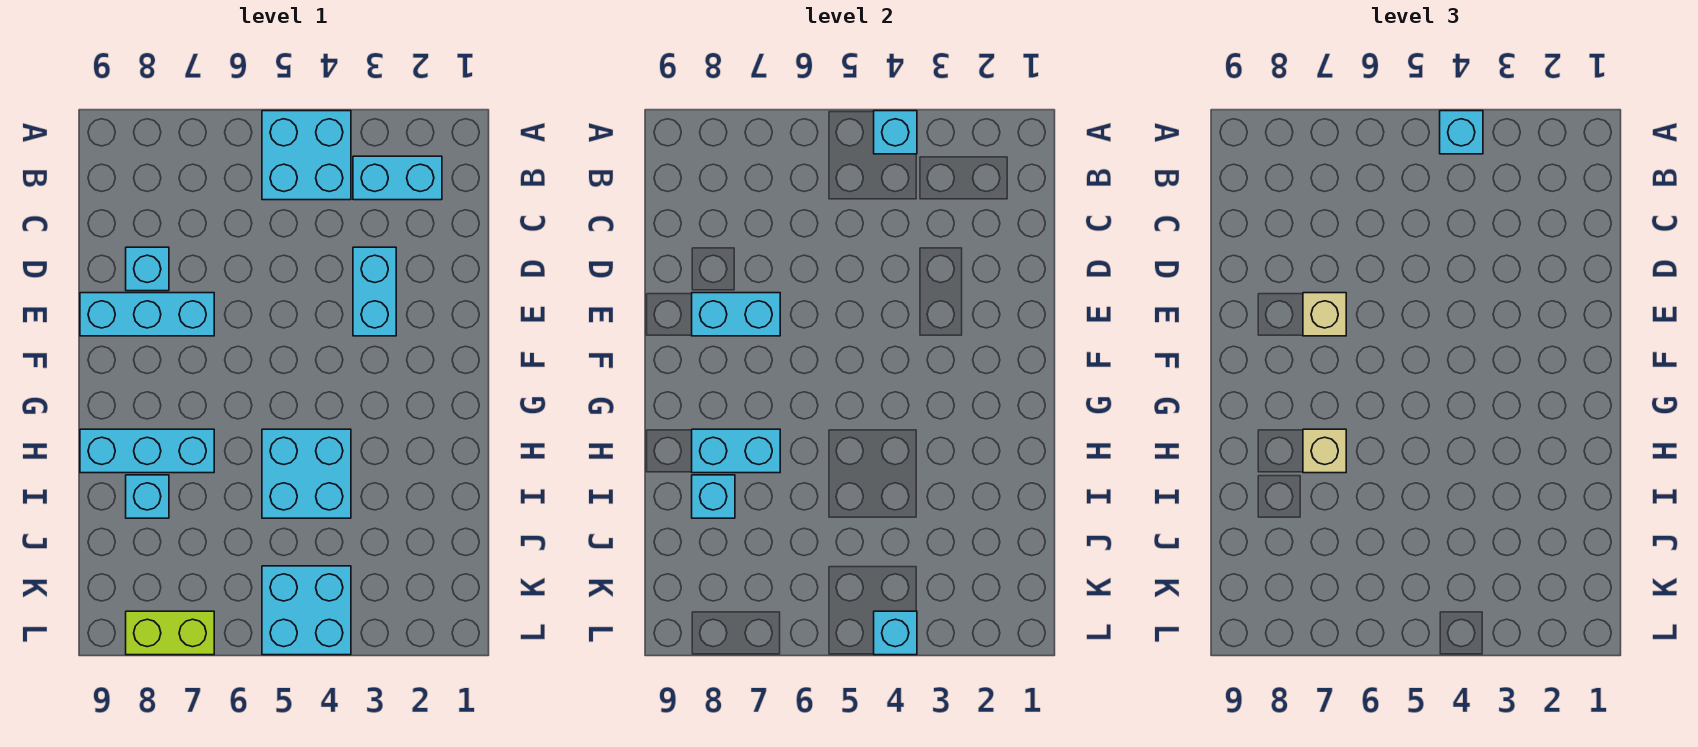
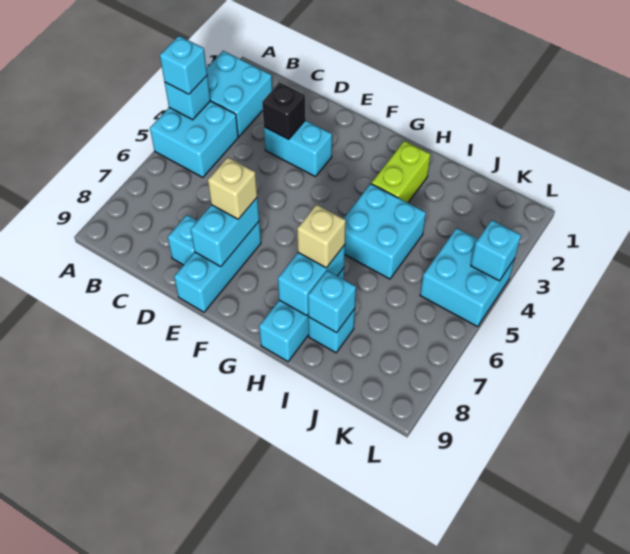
cyan brick B2:B3 level 1 -> cyan brick A2:B3 level 1
none -> black brick D3 level 2
lime brick L7:L8 level 1 -> lime brick H2:H3 level 1

